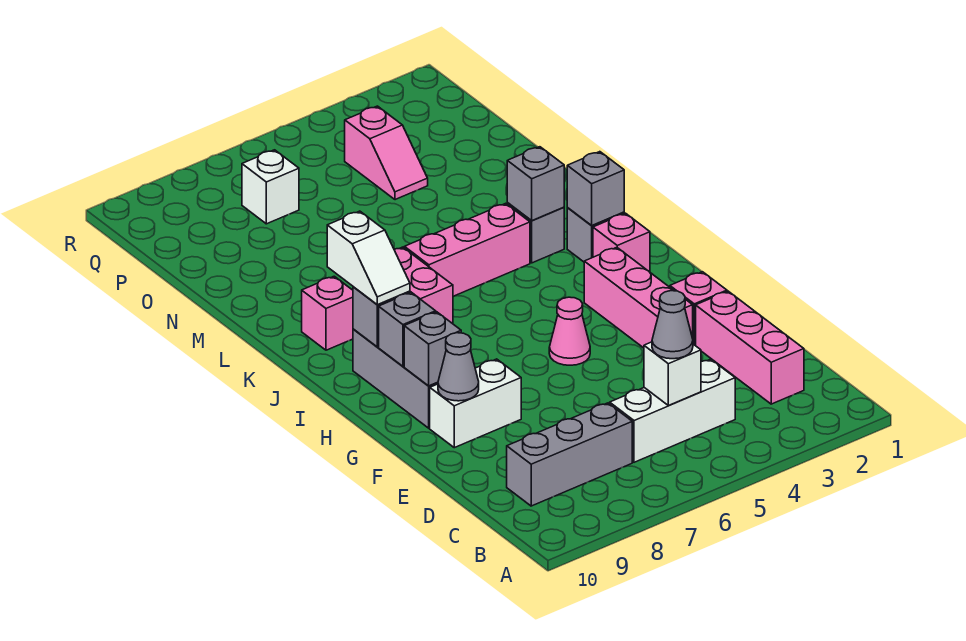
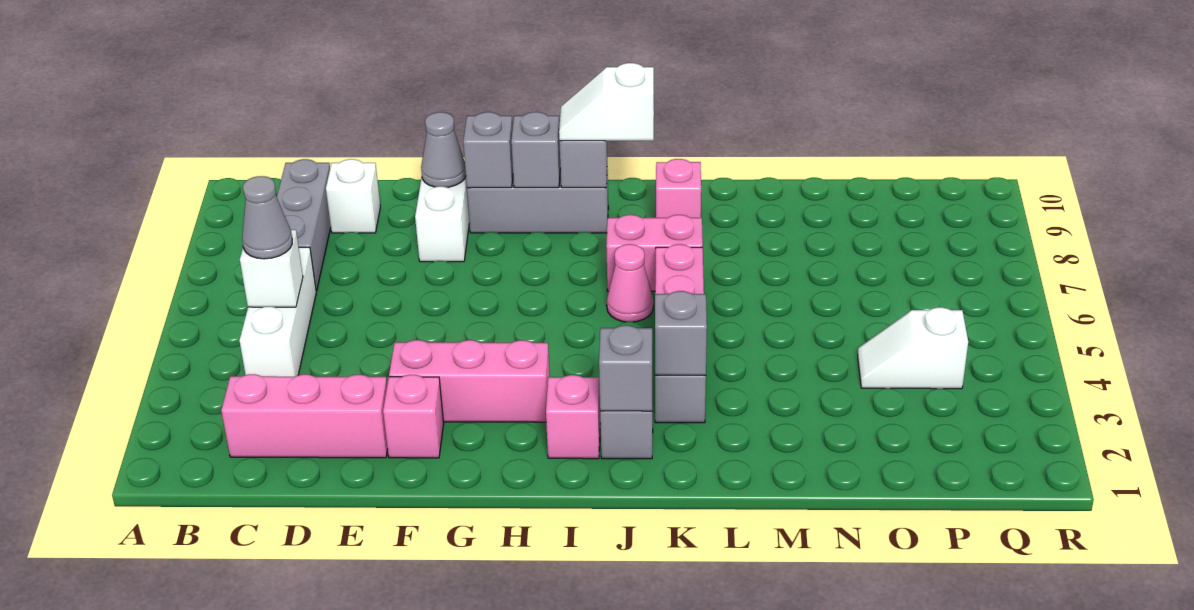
pink cone G5 level 1 -> pink cone J6 level 1
pink slope O4:P4 level 1 top P -> white slope O4:P4 level 1 top P
white brick P7 level 1 -> white brick D9 level 1

